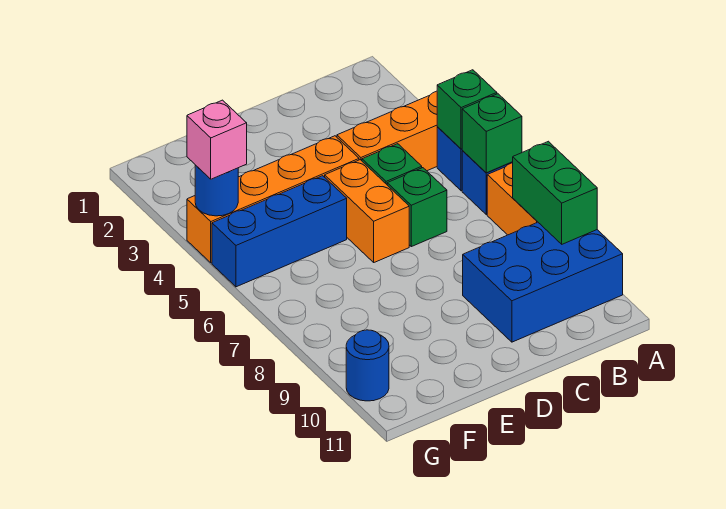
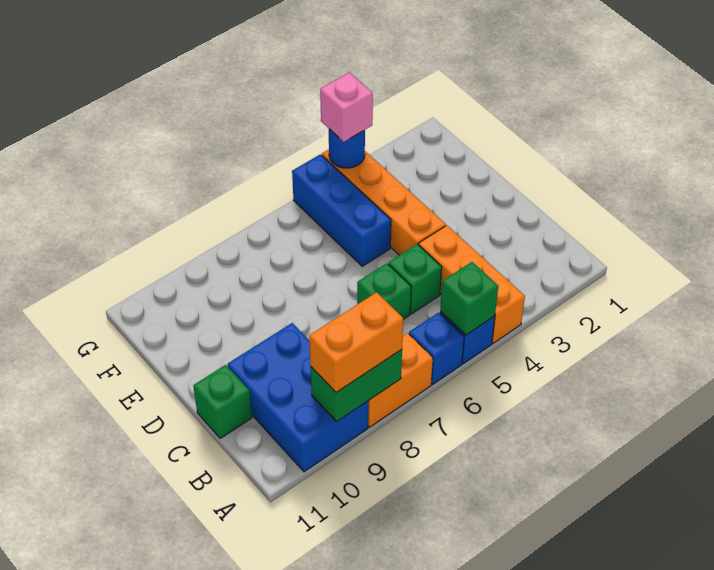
green brick A6 level 2 -> green brick C11 level 1
orange brick D5:D6 level 1 -> orange brick A8:A9 level 3
blue round brick G10 level 1 -> none

